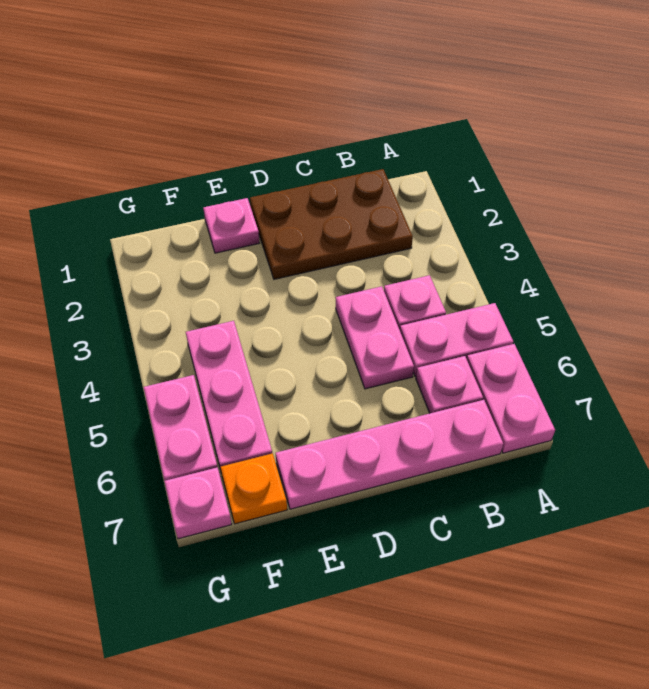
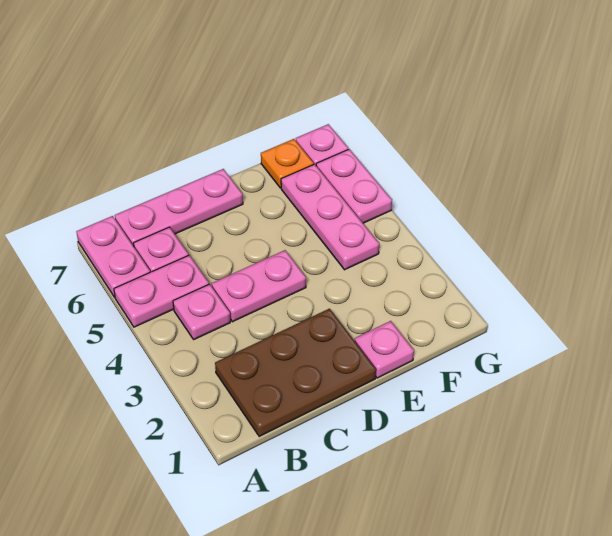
pink plate B7:E7 level 1 -> pink plate B7:D7 level 1
pink plate C4:C5 level 1 -> pink plate C4:D4 level 1

